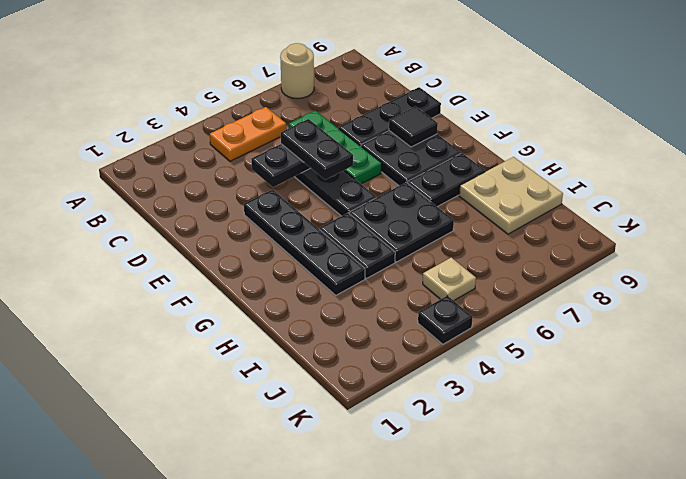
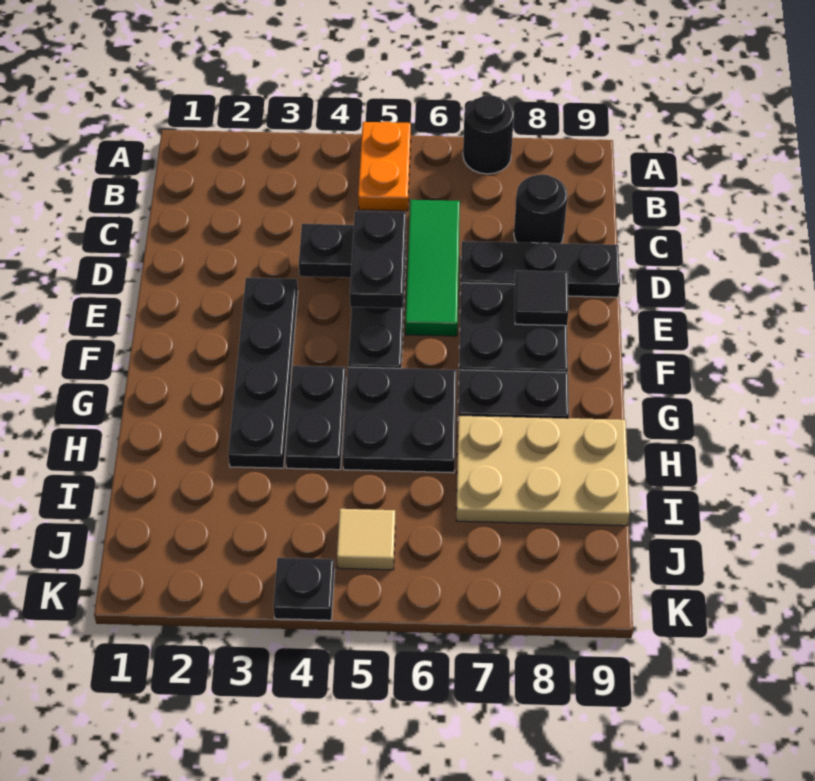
tan round brick A7 level 1 -> black round brick A7 level 1
orange plate B4:B5 level 1 -> orange plate A5:B5 level 1
green plate C6:E6 level 1 -> green tile C6:E6 level 1
none -> black round brick C8 level 1
tan plate H8:I9 level 1 -> tan plate H7:I9 level 1
tan plate J5 level 1 -> tan tile J5 level 1

